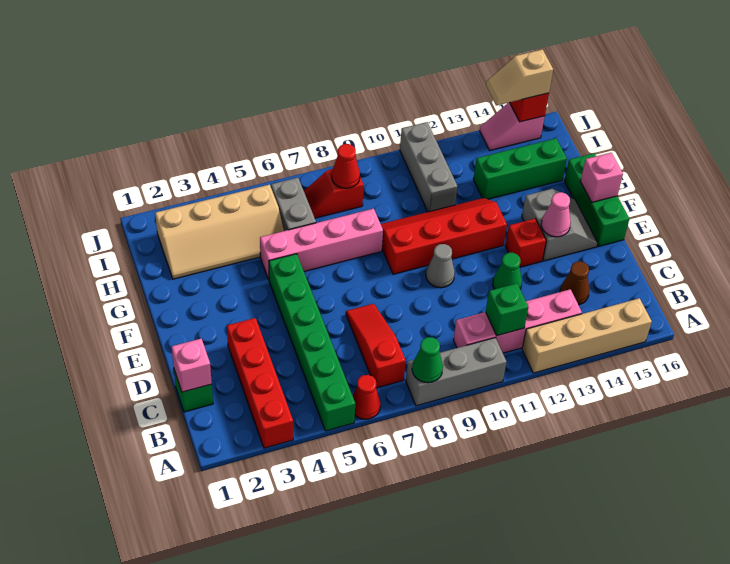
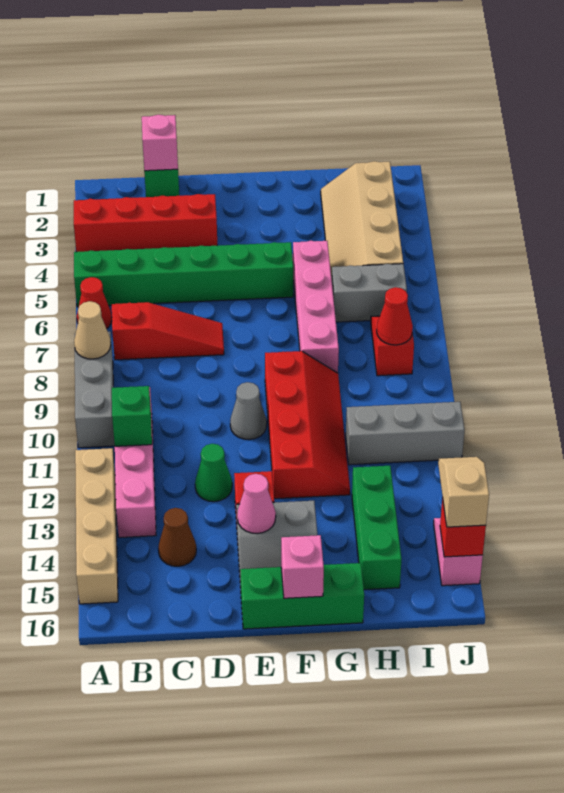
green cone A8 level 2 -> tan cone A8 level 2

